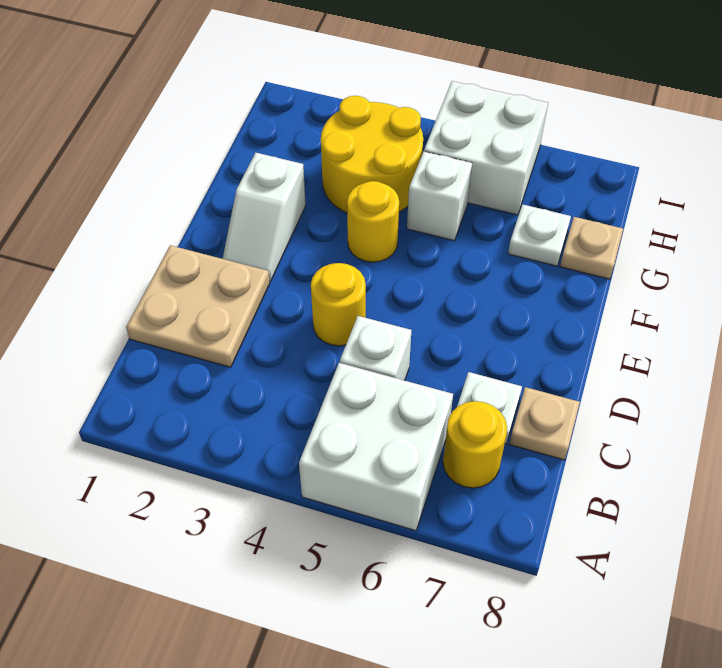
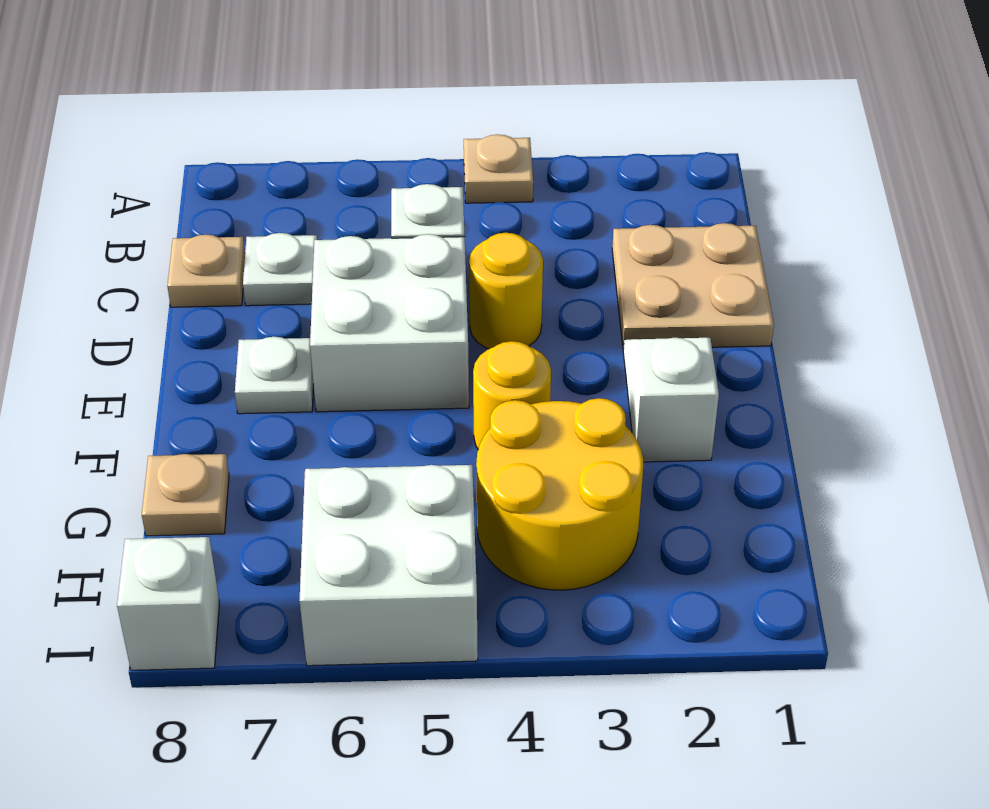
none -> tan plate A4 level 1
white brick A5:B6 level 1 -> white brick D5:E6 level 1
yellow round brick B7 level 1 -> none
white brick G5 level 1 -> white brick I8 level 1
white plate G7 level 1 -> white plate E7 level 1

